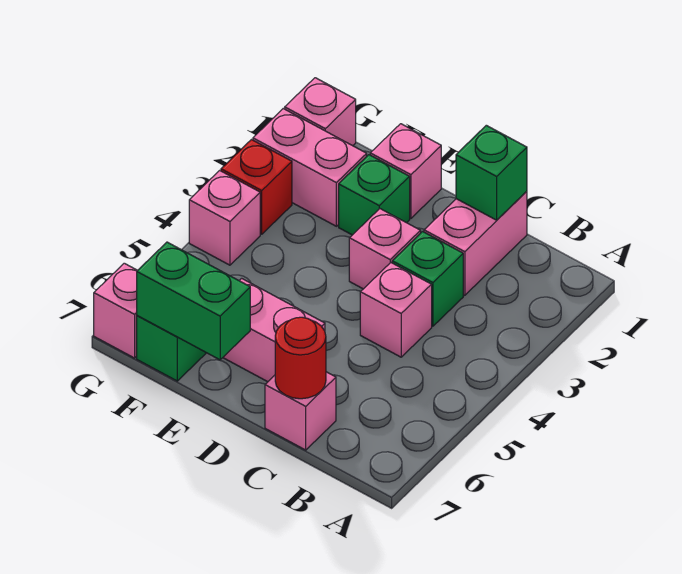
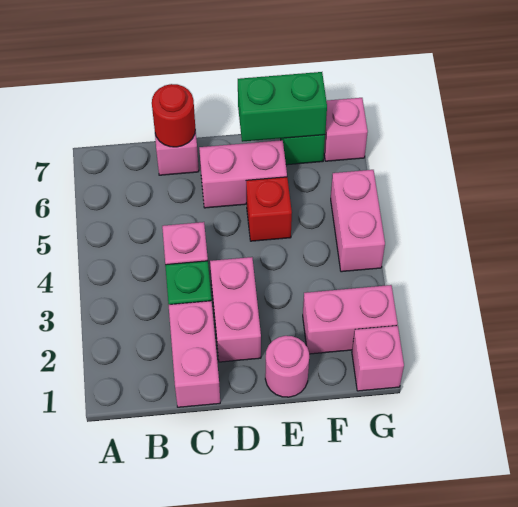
green brick C1 level 2 -> none
pink brick D3 level 1 -> pink brick D2:D3 level 1
pink brick E1 level 1 -> pink round brick E1 level 1
green brick E2 level 1 -> none
red brick G3 level 1 -> red brick E5 level 1
pink brick G4 level 1 -> pink brick G4:G5 level 1

